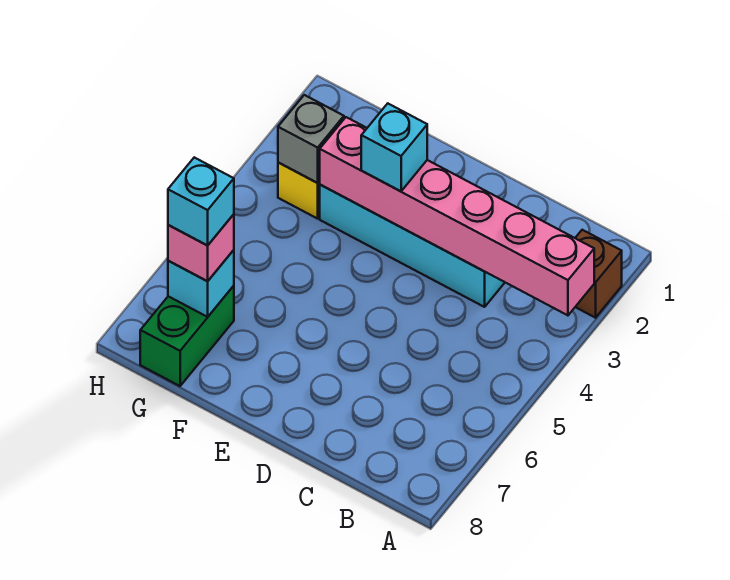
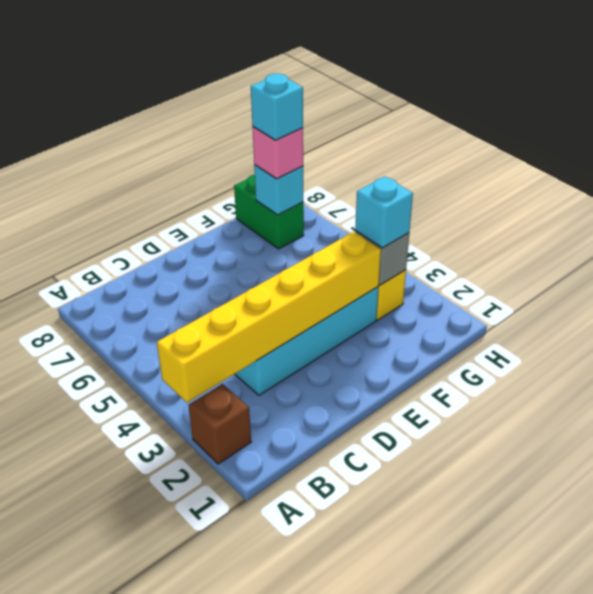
pink brick A3:F3 level 2 -> yellow brick A3:F3 level 2
cyan brick E3 level 3 -> cyan brick G3 level 3

